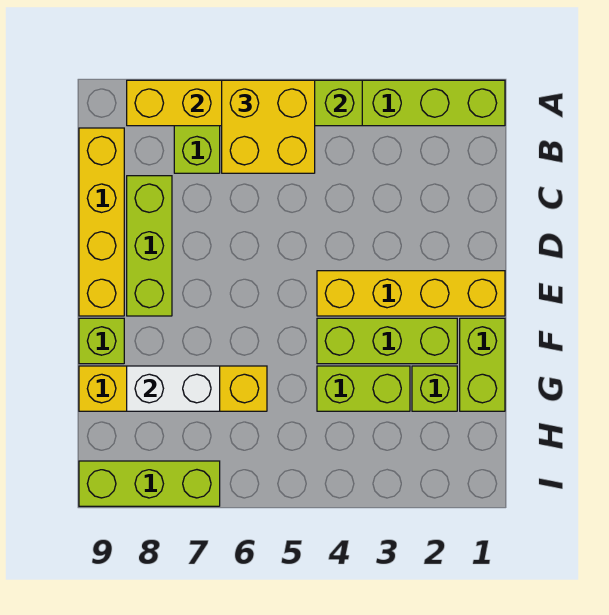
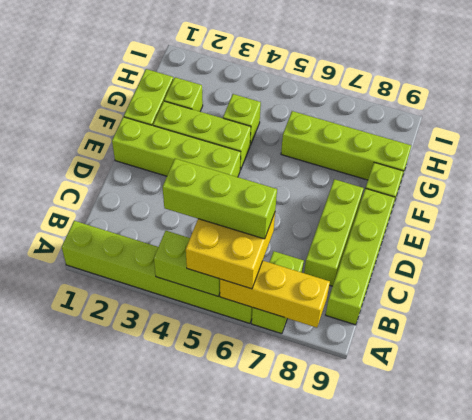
yellow brick B9:E9 level 1 -> lime brick B9:E9 level 1
yellow brick E1:E4 level 1 -> lime brick E1:E4 level 1
lime brick G3:G4 level 1 -> lime brick G4 level 1
yellow brick G6:G9 level 1 -> lime brick G6:G9 level 1
white brick G7:G8 level 2 -> none
lime brick I7:I9 level 1 -> lime brick B4:B6 level 4

